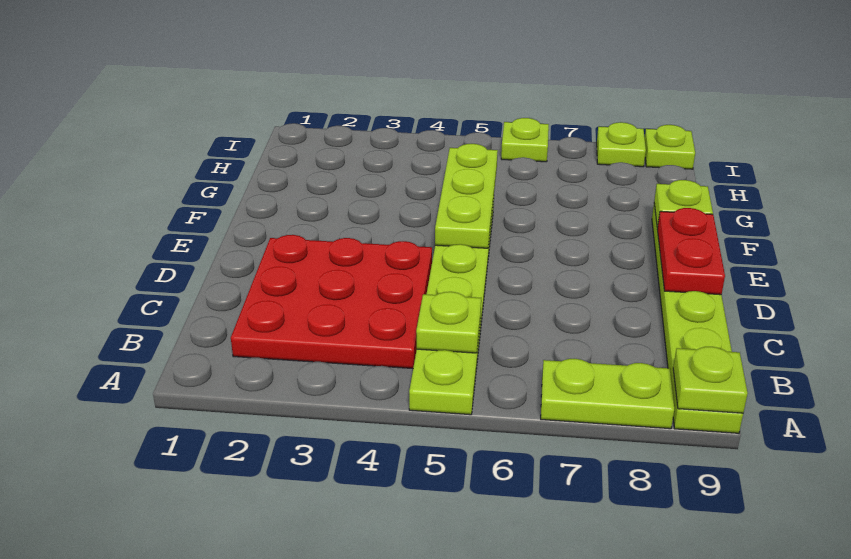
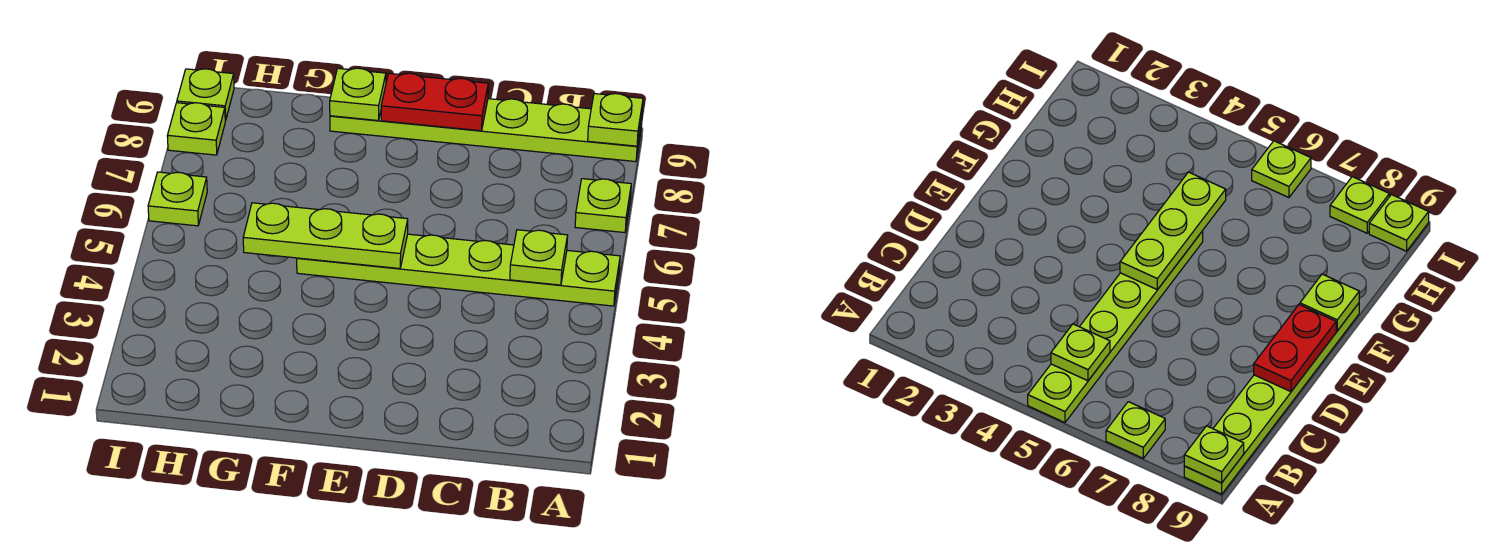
lime plate A7:A8 level 1 -> lime plate A7 level 1
red plate B2:D4 level 1 -> none

